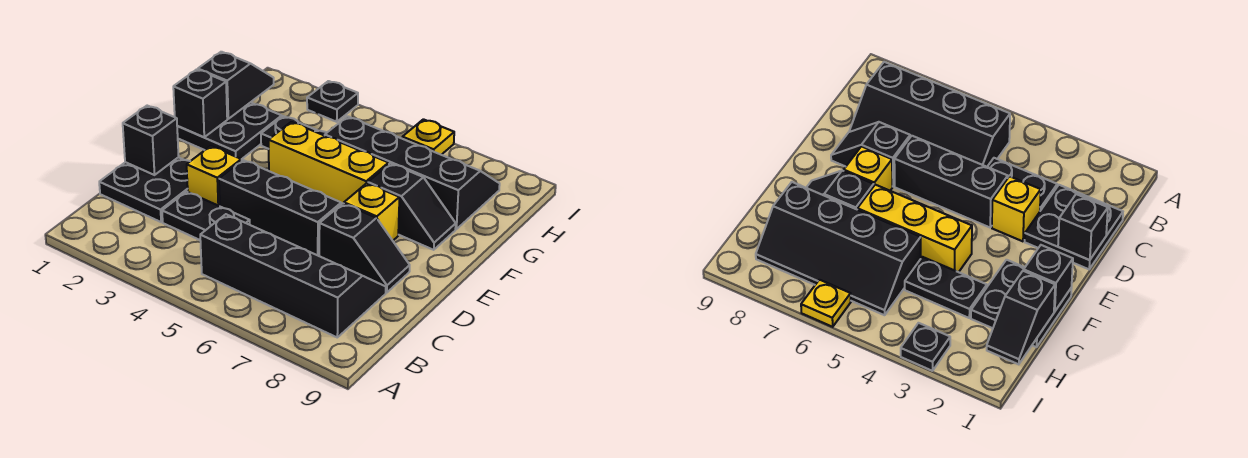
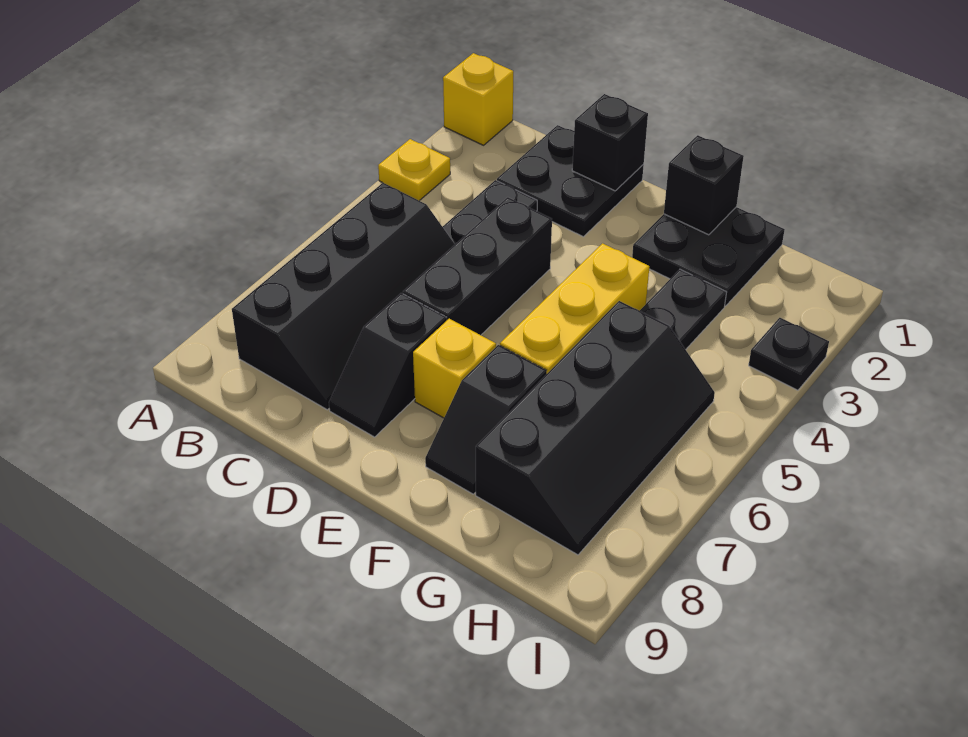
yellow brick D3 level 1 -> yellow brick A1 level 1
black slope G1:H1 level 2 top G -> none
yellow plate I6 level 1 -> yellow plate A3 level 1

